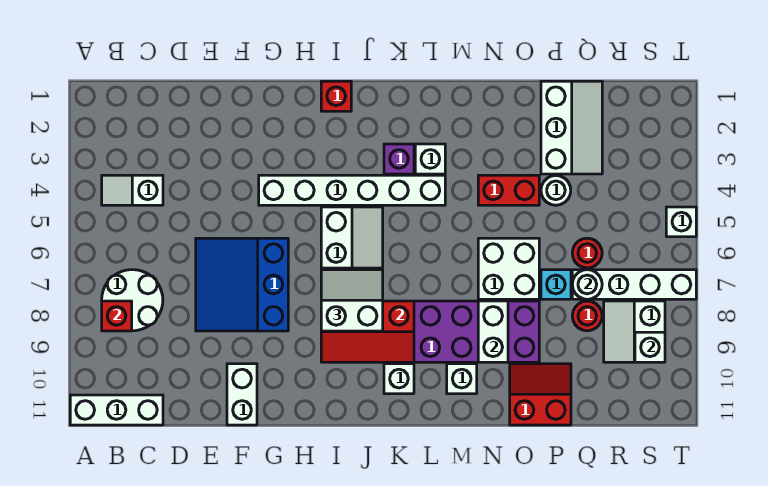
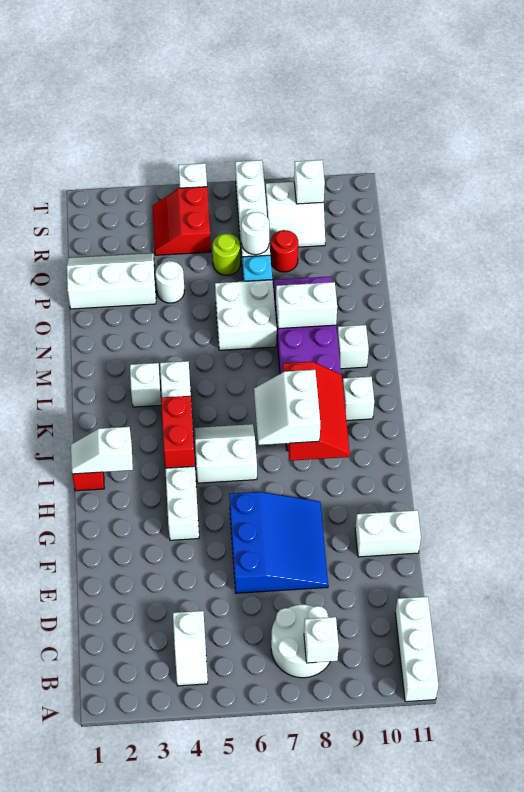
red brick B8 level 2 -> white brick B8 level 2
blue slope E6:G8 level 1 top G -> blue slope E6:G8 level 1 top 6
none -> white slope I1:I2 level 2 top 2
purple brick K3 level 1 -> none
red brick N4:O4 level 1 -> red brick I4:J4 level 2
red slope O10:P11 level 1 top 11 -> red slope R4:S5 level 1 top 5
red round brick Q6 level 1 -> lime round brick Q6 level 1

